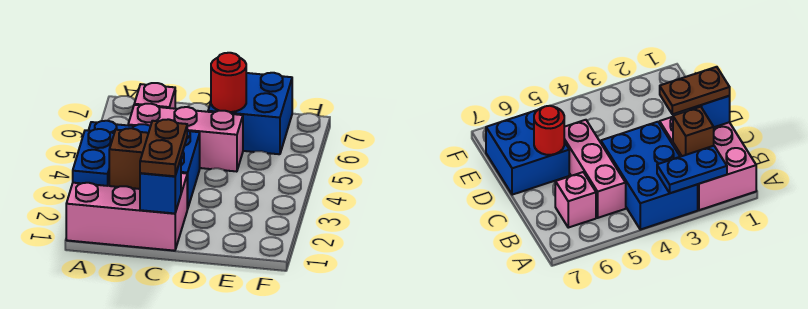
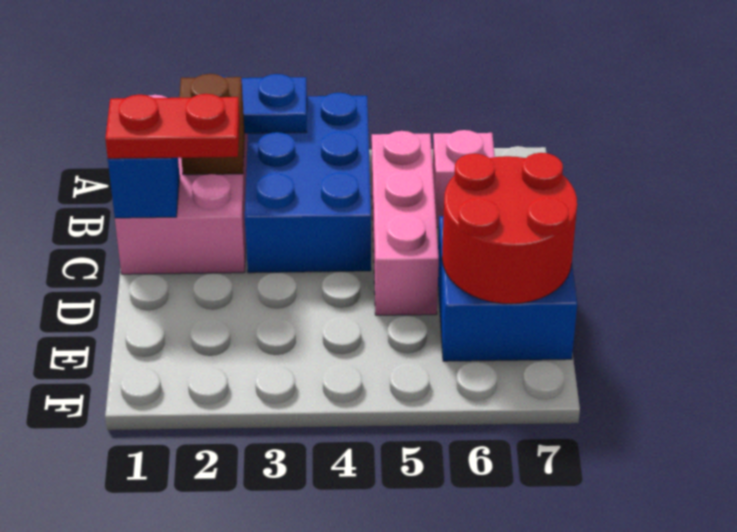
brown plate C1:C2 level 3 -> red plate C1:C2 level 3
red round brick D6 level 2 -> red round brick D6:E7 level 2

